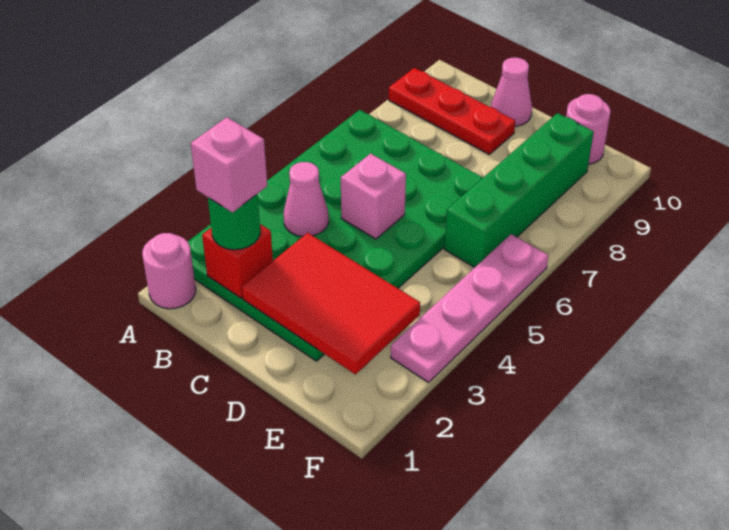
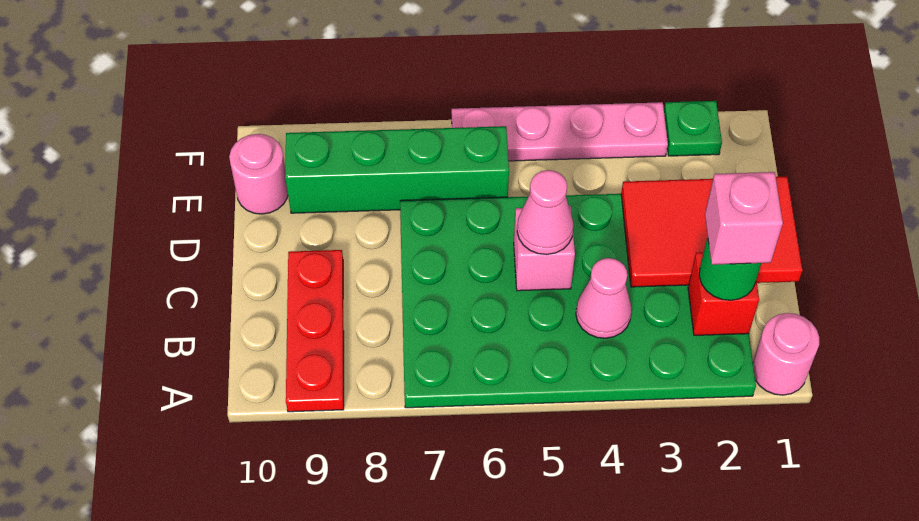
red tile C2:E3 level 2 -> red tile C1:D3 level 2
pink cone C10 level 1 -> pink cone C5 level 3
none -> green plate F2 level 1

